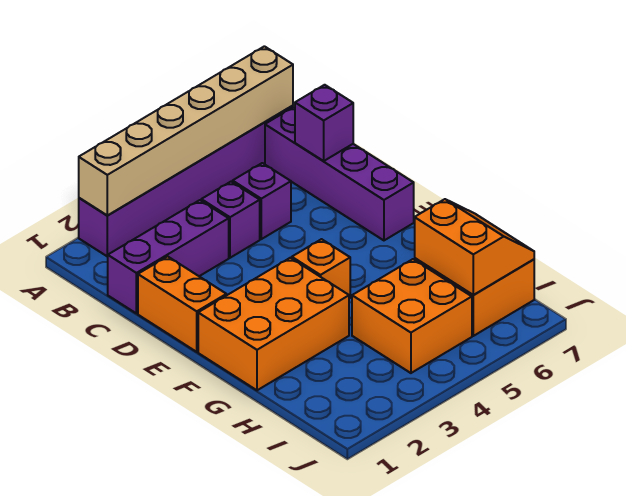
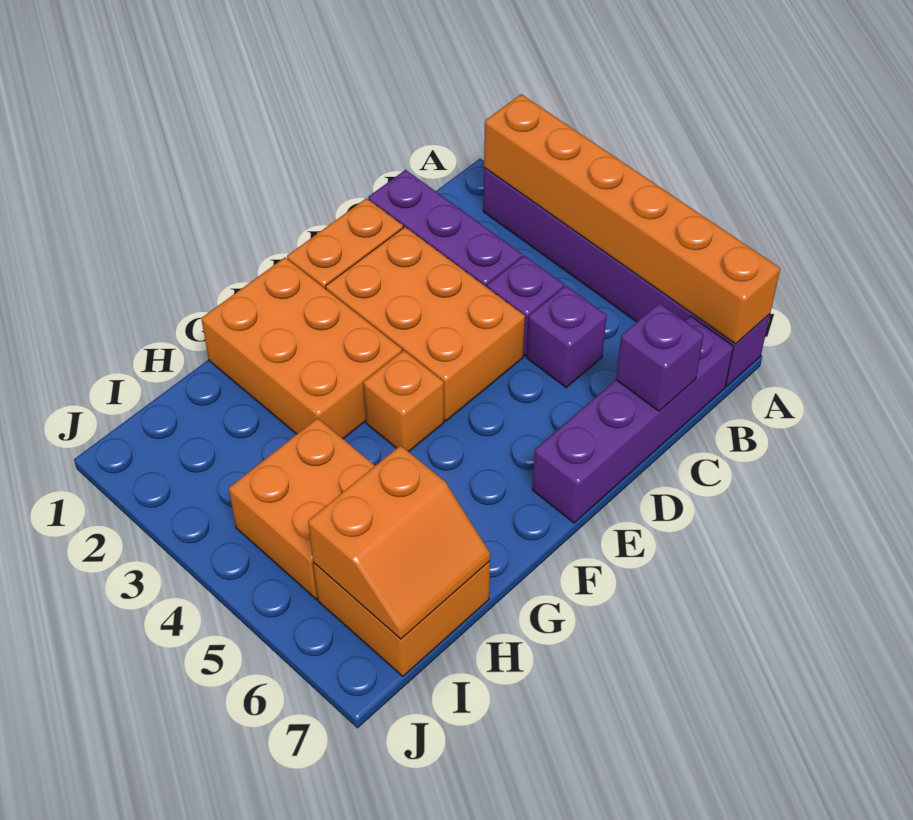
tan brick A2:A7 level 2 -> orange brick A2:A7 level 2
none -> orange brick D2:E4 level 1

